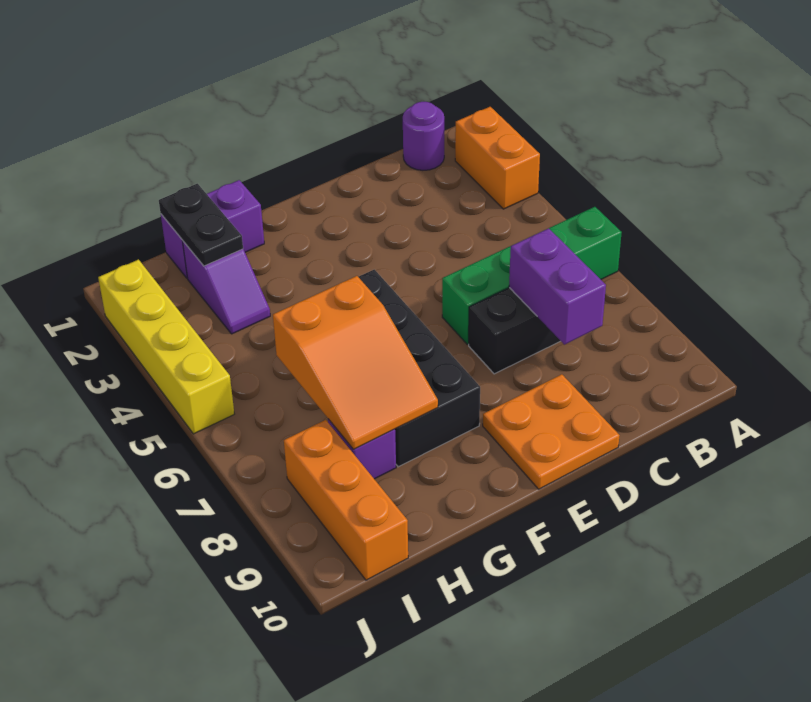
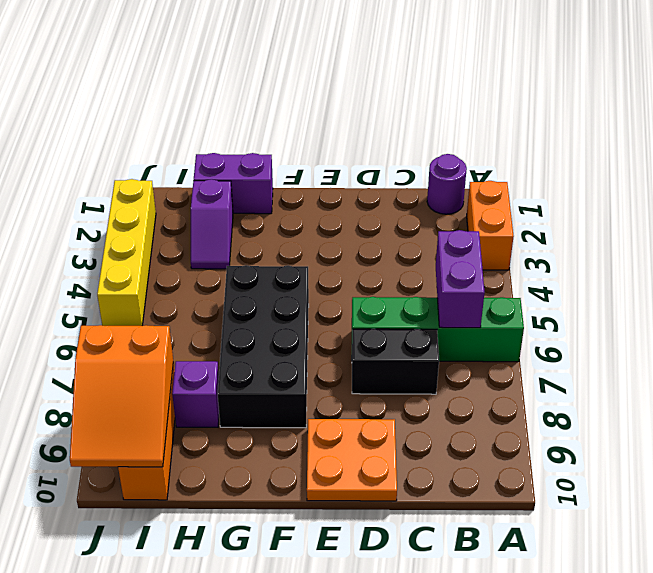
purple brick C7:C8 level 2 -> purple brick B5:B6 level 2
orange slope G6:H8 level 2 top 6 -> orange slope I8:J10 level 2 top 8
black plate H1:H2 level 2 -> none

